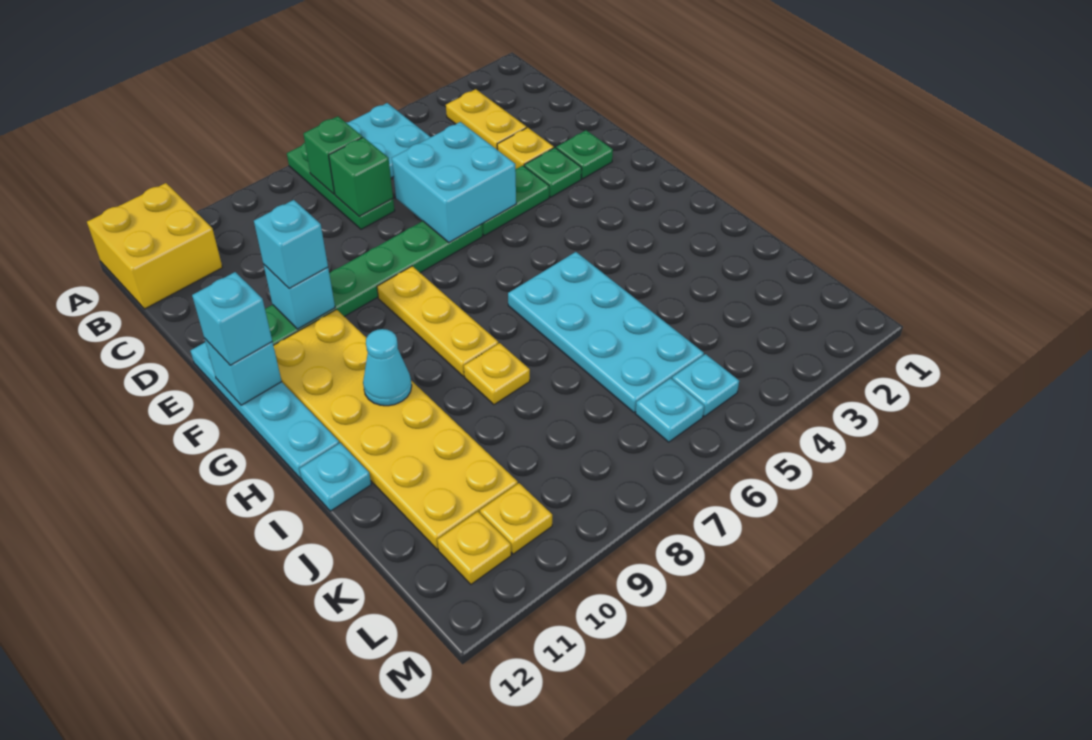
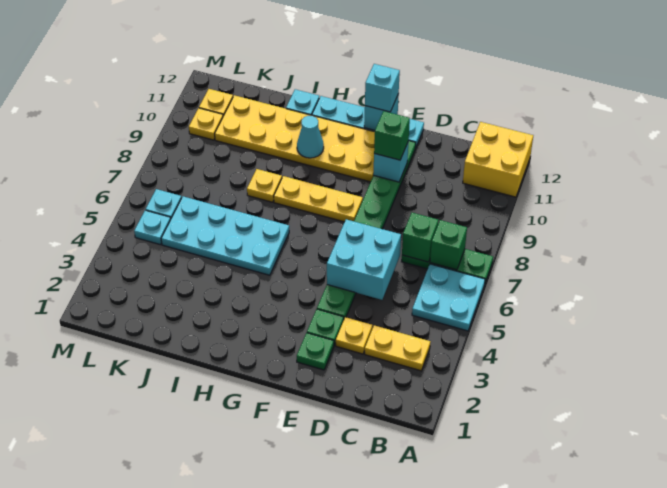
cyan brick E10 level 3 -> green brick E10 level 3

